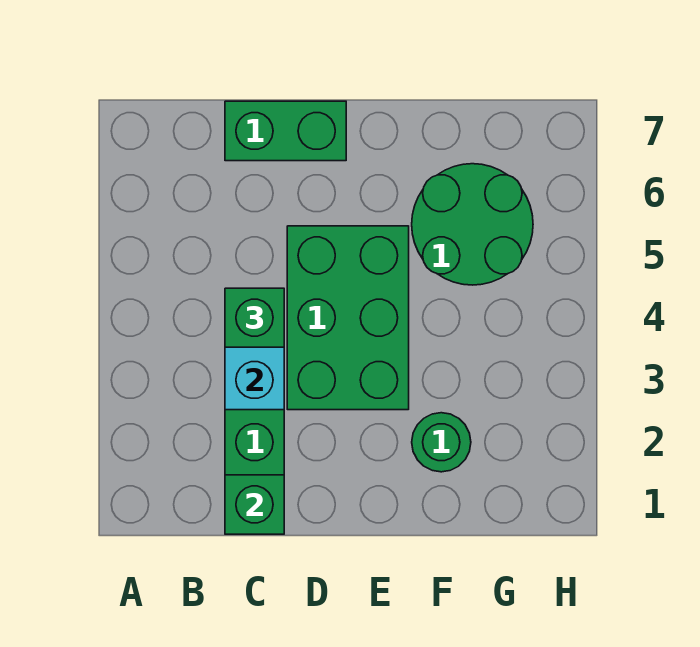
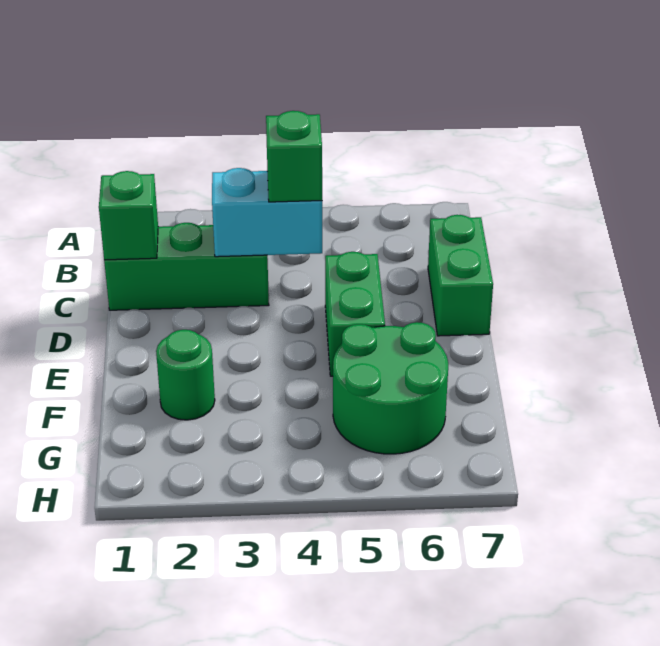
green brick D3:E5 level 1 -> green brick D5:E5 level 1

